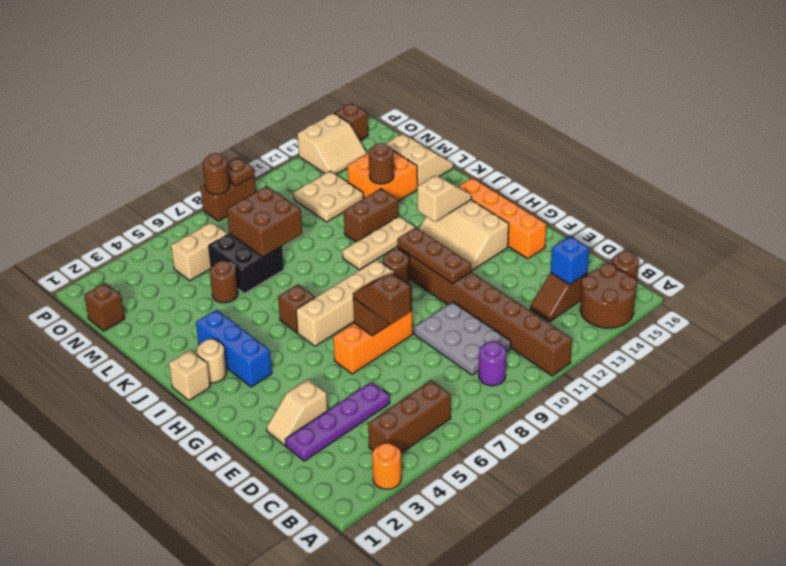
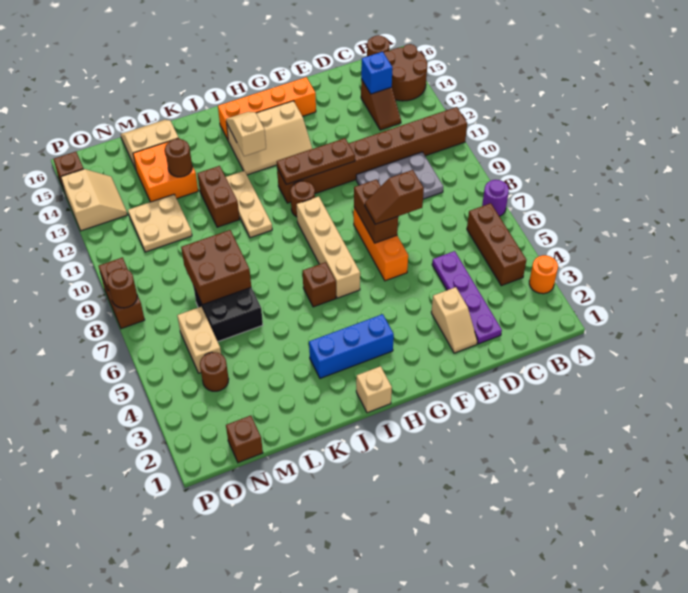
purple round brick B9 level 1 -> purple round brick A7 level 1
tan round brick I2 level 1 -> none
brown round brick L5 level 1 -> brown round brick N4 level 1

